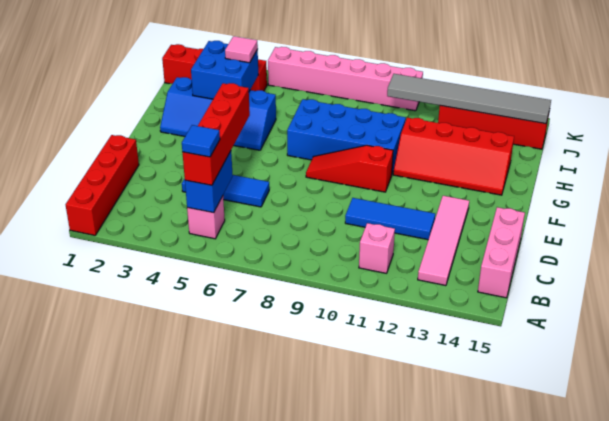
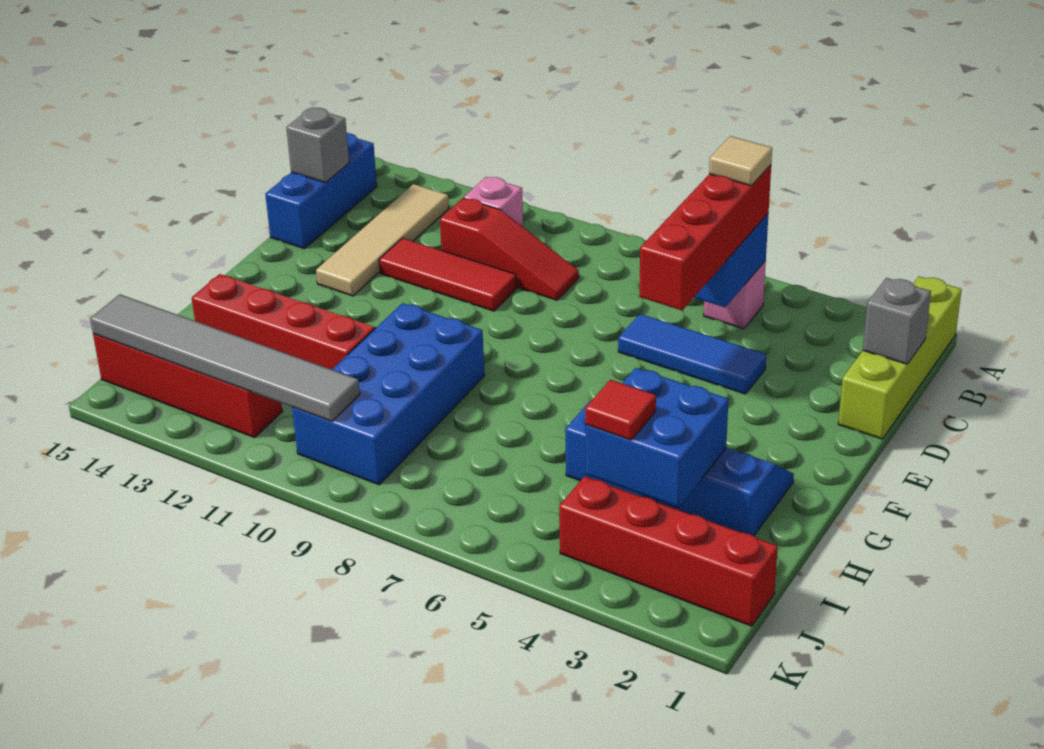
red brick A1:D1 level 1 -> lime brick A1:D1 level 1
blue tile B5 level 4 -> tan tile B5 level 4
pink tile B13:E13 level 1 -> tan tile B13:E13 level 1
pink brick B15:D15 level 1 -> blue brick B15:D15 level 1
none -> grey brick C1 level 2
none -> grey brick C15 level 2
blue tile D10:D12 level 1 -> red tile D10:D12 level 1
red slope F8:F10 level 1 top 10 -> red slope C9:C11 level 1 top 11
blue brick G7:H10 level 1 -> blue brick G9:J10 level 1
pink tile I4 level 3 -> red tile I4 level 3
pink brick K5:K10 level 1 -> none

